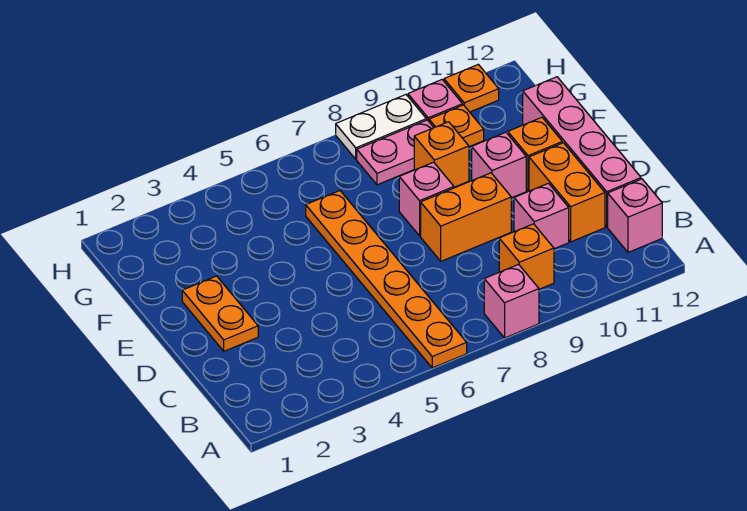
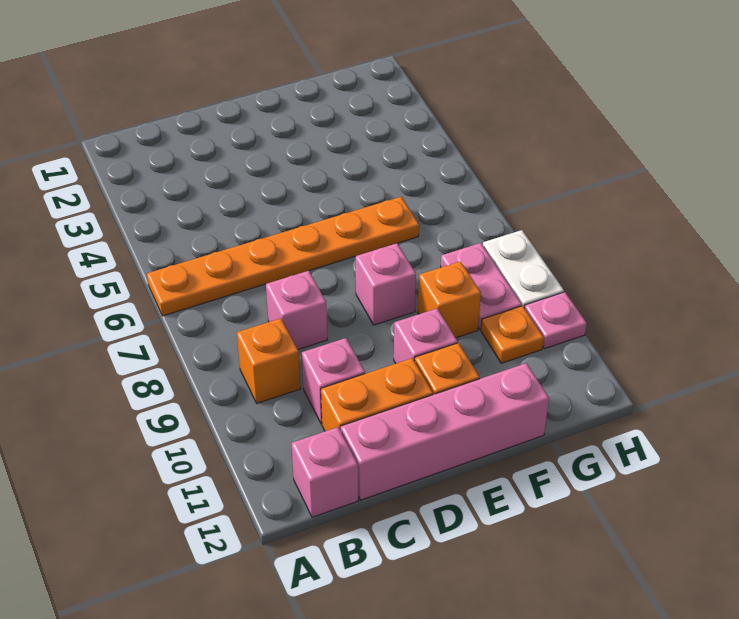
pink brick A8 level 1 -> pink brick C8 level 1
orange plate D2:E2 level 1 -> none
orange brick D8:D9 level 1 -> none
orange plate H11 level 1 -> none

